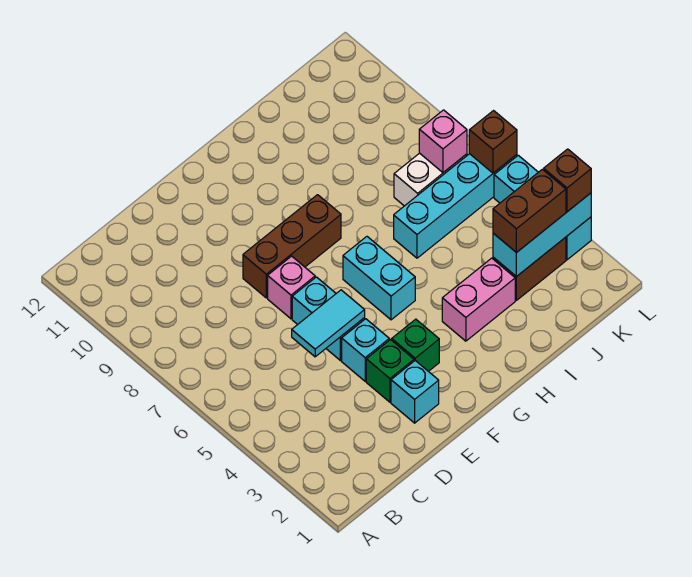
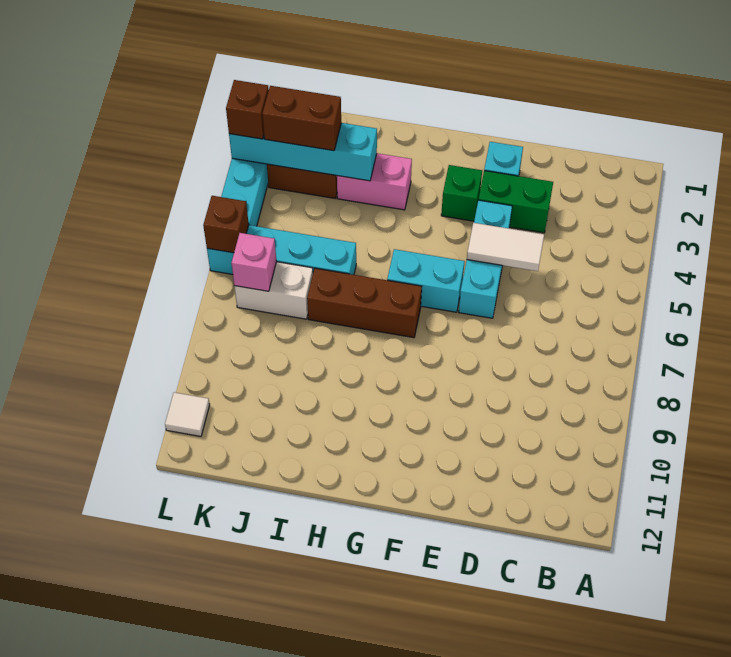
cyan tile D5:E5 level 2 -> white tile D5:E5 level 2
green brick E3 level 1 -> green brick D3:E3 level 1
pink brick E7 level 1 -> none
brown brick E8:G8 level 1 -> brown brick G7:I7 level 1
cyan brick G5:G6 level 1 -> cyan brick F6:G6 level 1
cyan brick J3:L3 level 2 -> cyan brick I3:L3 level 2
none -> white tile L11 level 1

